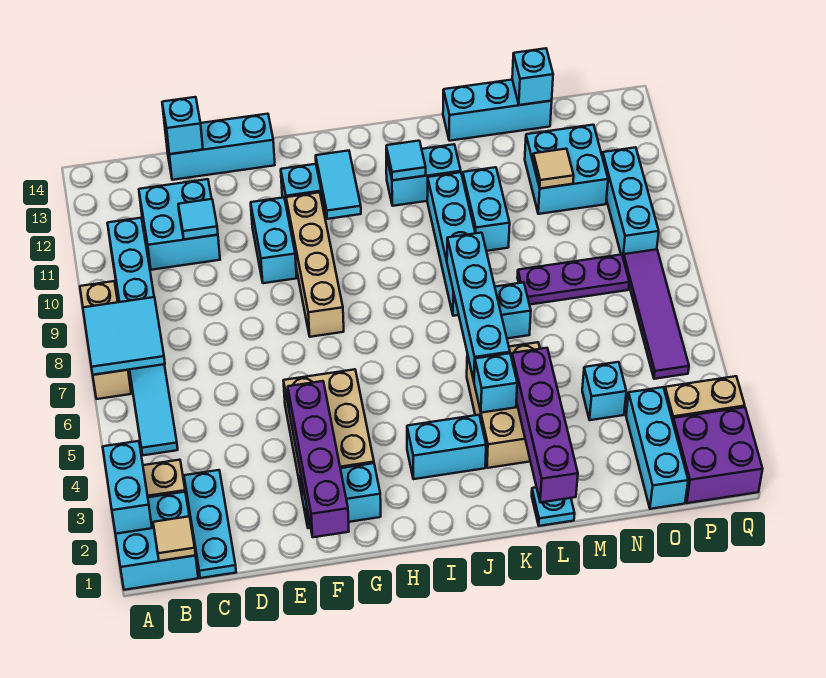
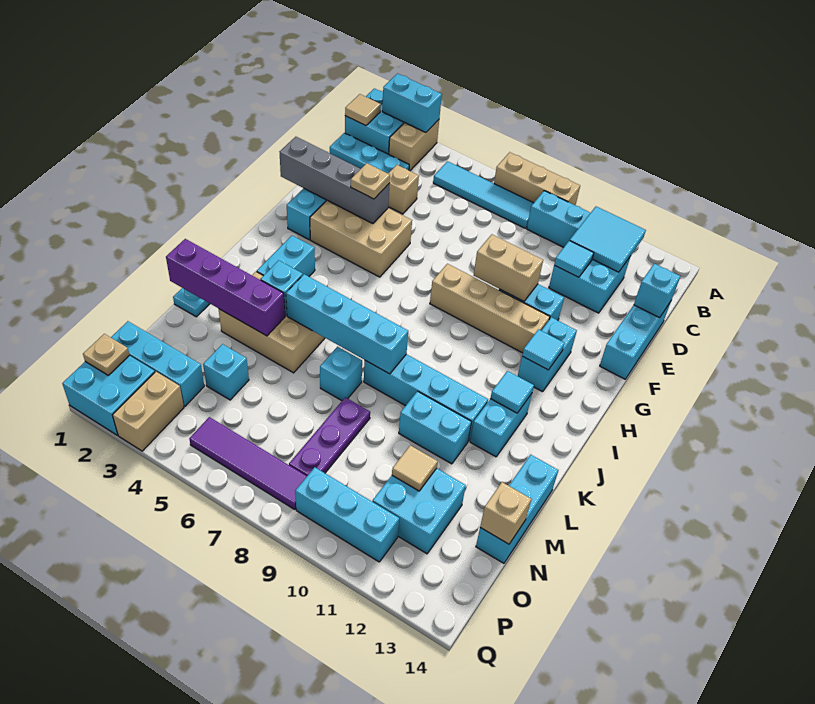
cyan tile A7:B8 level 2 -> cyan tile B11:C12 level 2
none -> tan brick D4 level 1
purple brick F1:F4 level 2 -> grey brick F1:F4 level 2
none -> tan plate F4 level 3
none -> tan brick F9:F10 level 2
cyan tile H11:H12 level 2 -> cyan tile H12 level 2
cyan brick N14 level 2 -> tan brick N14 level 2
purple brick P1:Q2 level 1 -> cyan brick P1:Q2 level 1
none -> tan plate P1 level 2

